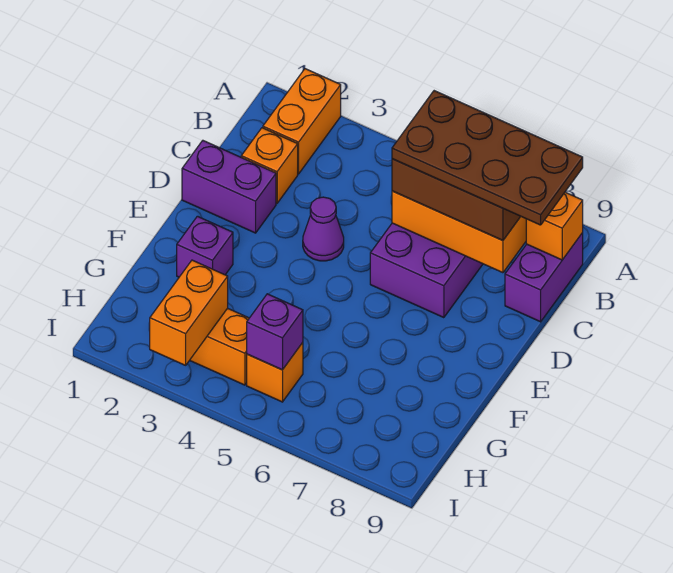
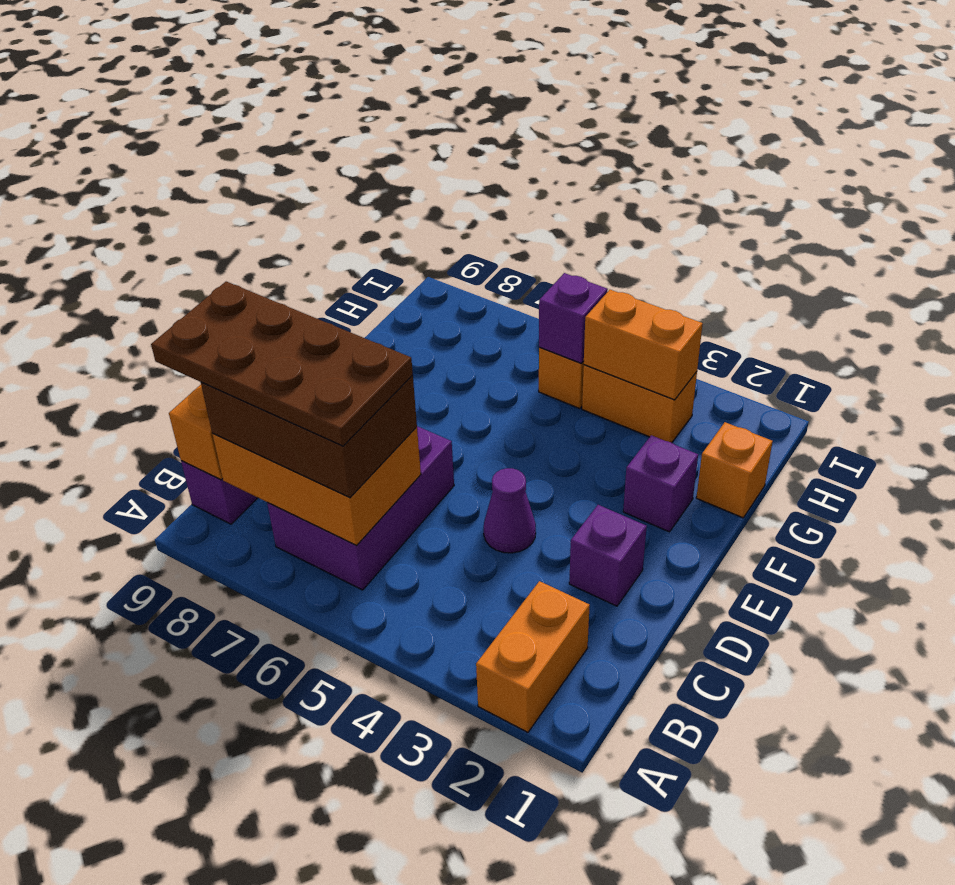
orange brick C2 level 1 -> orange brick G1 level 1
purple brick D1:D2 level 1 -> purple brick D2 level 1
orange brick H3:I3 level 2 -> orange brick H3:H4 level 2

